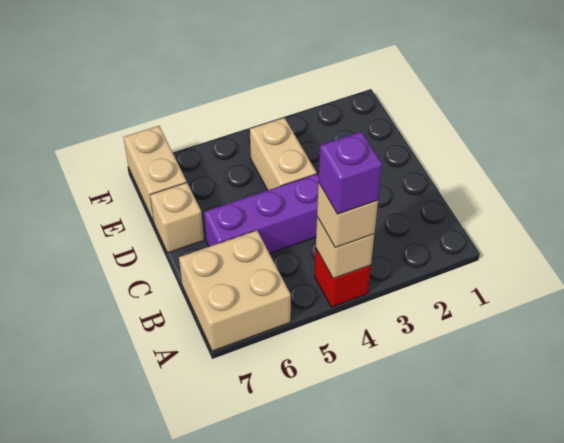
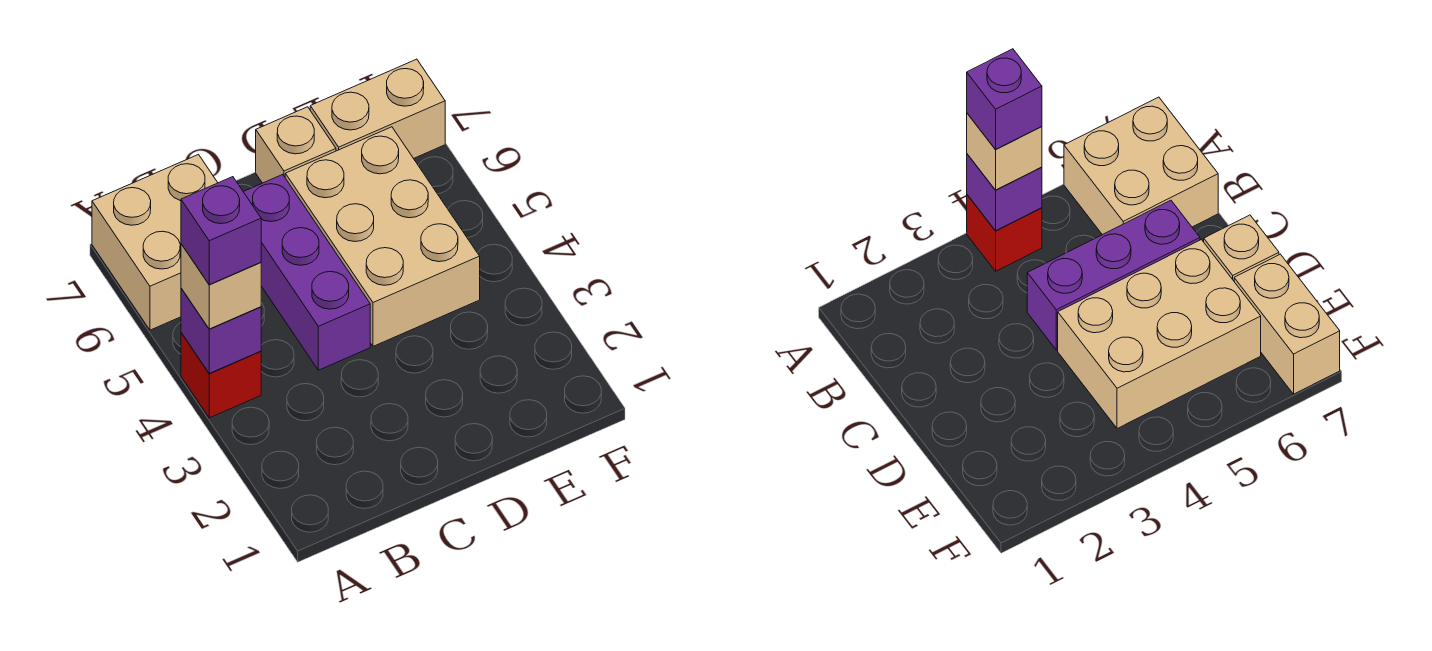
tan brick A4 level 2 -> purple brick A4 level 2
tan brick D4:E4 level 1 -> tan brick D4:E6 level 1

